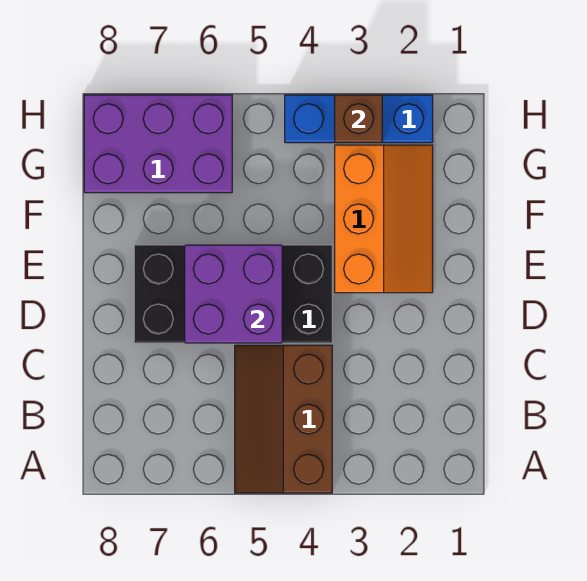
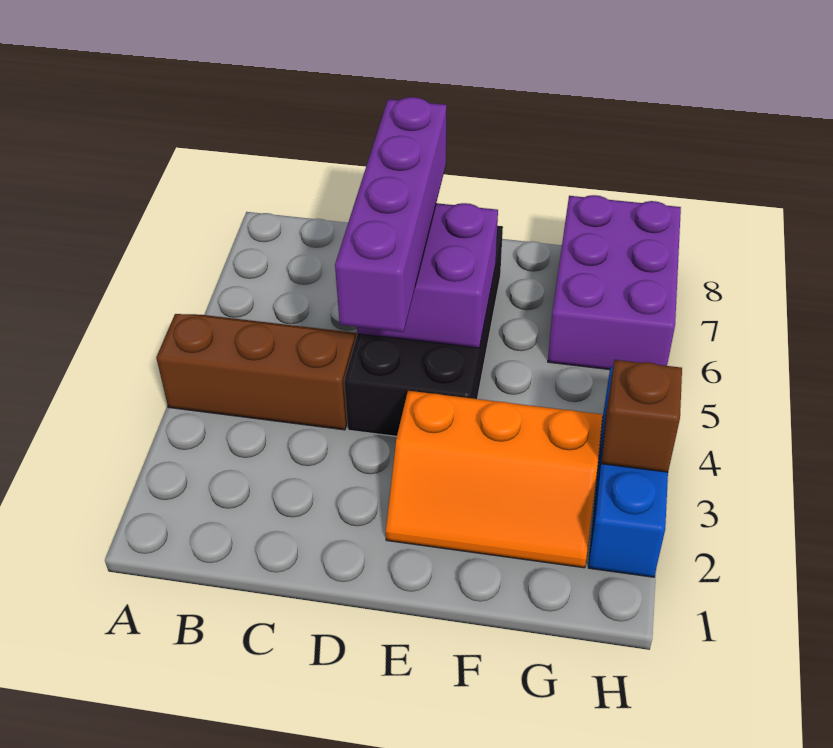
none -> purple brick D4:D7 level 3

